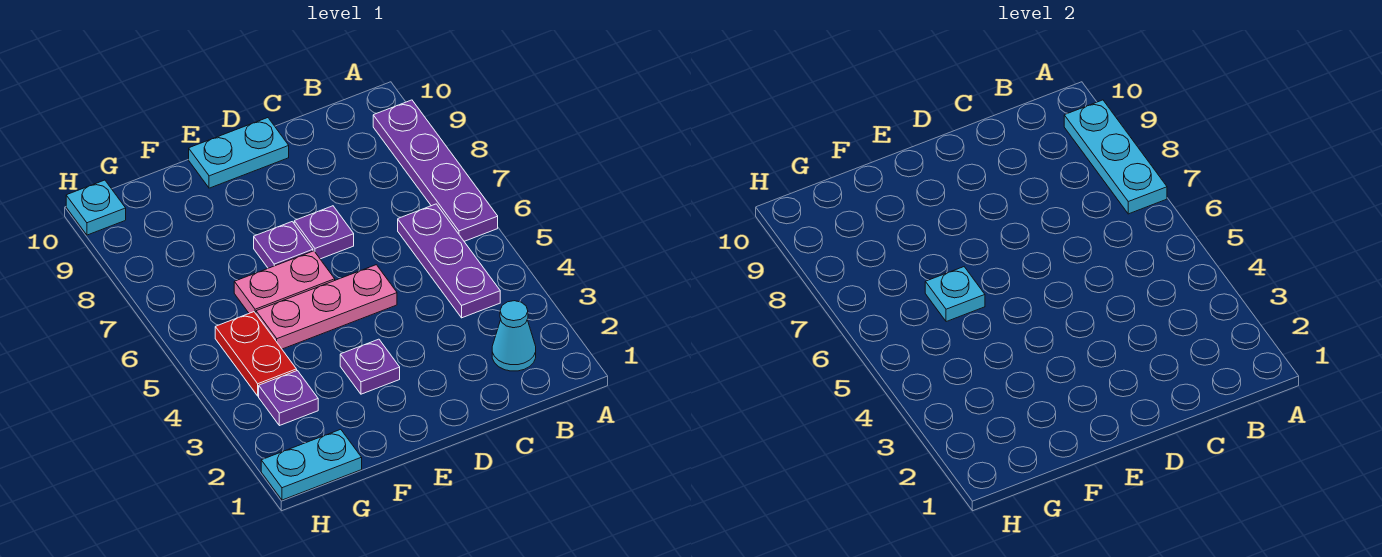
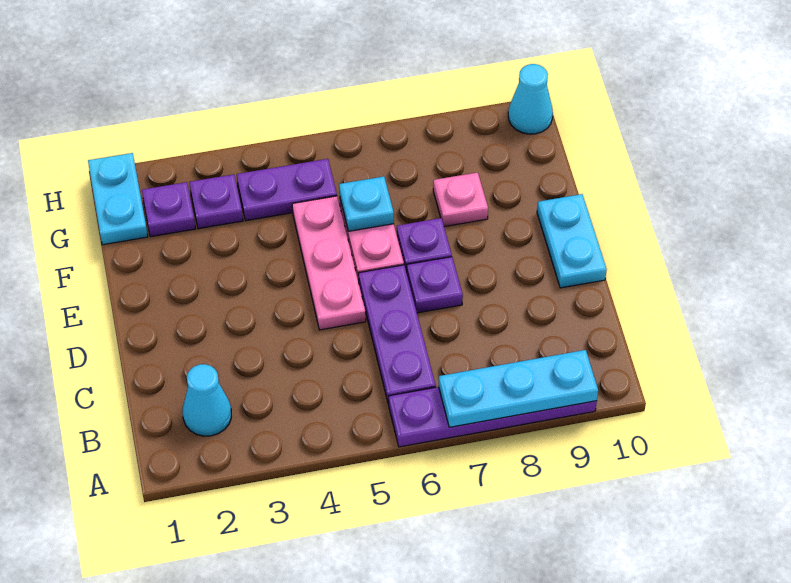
purple plate B4:B6 level 1 -> purple plate B6:D6 level 1
purple plate E3 level 1 -> purple plate G2 level 1
none -> pink plate F8 level 1
red plate G4:G5 level 1 -> purple plate G4:G5 level 1
cyan plate H10 level 1 -> cyan cone H10 level 1

